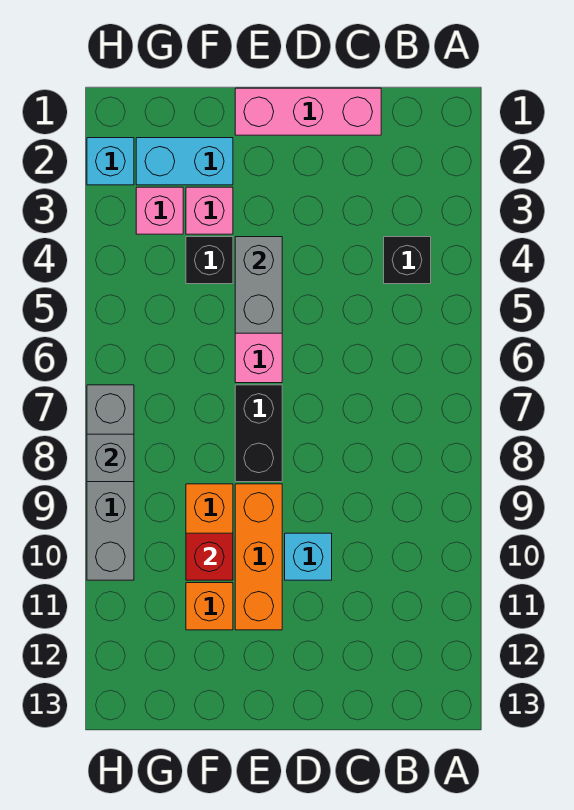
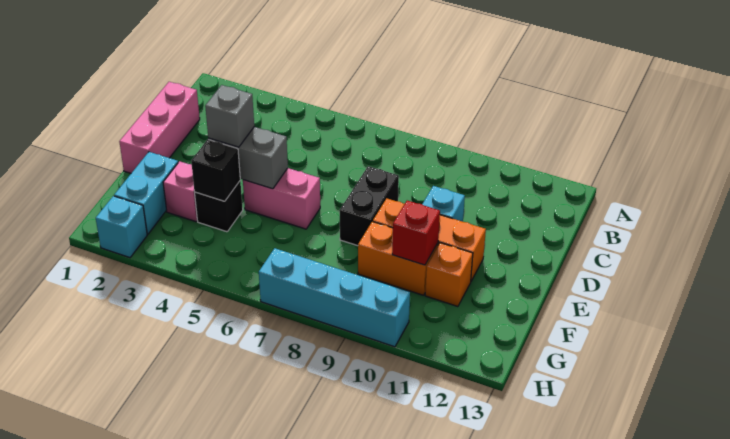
black brick B4 level 1 -> black brick F4 level 2
black brick E7:E8 level 1 -> black brick D8:E8 level 1
pink brick G3 level 1 -> none
grey brick H7:H10 level 1 -> cyan brick H7:H10 level 1
grey brick H8 level 2 -> grey brick E4 level 3

